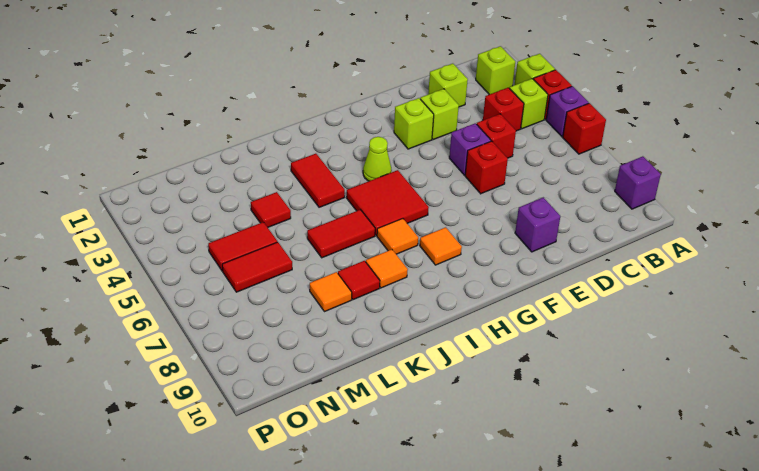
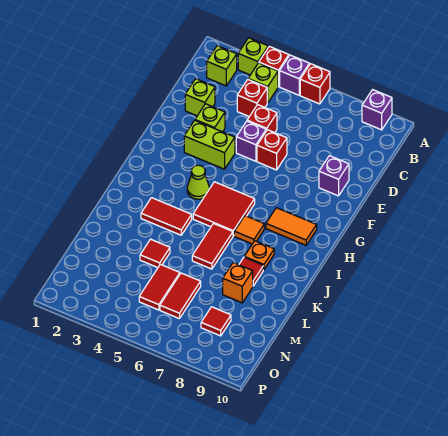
lime brick F3 level 1 -> lime brick F3:F4 level 1
orange tile H8 level 1 -> orange tile H8:H9 level 1
orange tile J8 level 1 -> orange plate J8 level 1
orange tile L8 level 1 -> orange brick L8 level 1
none -> red tile N8 level 1

